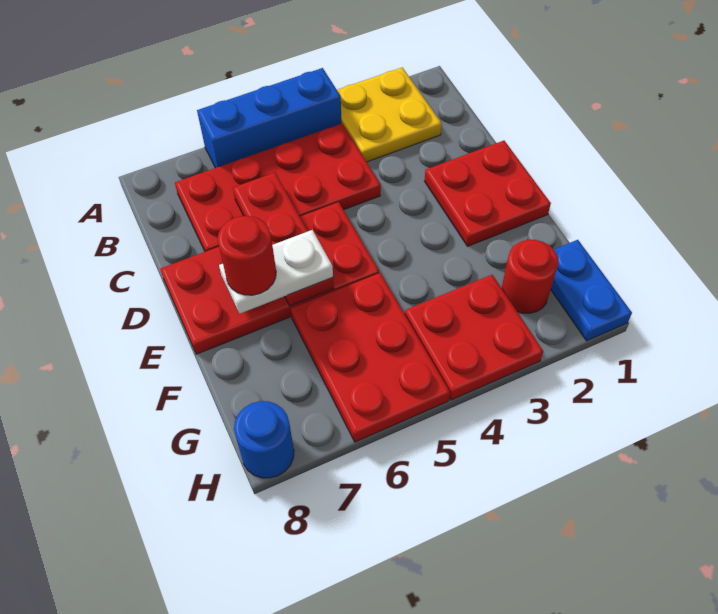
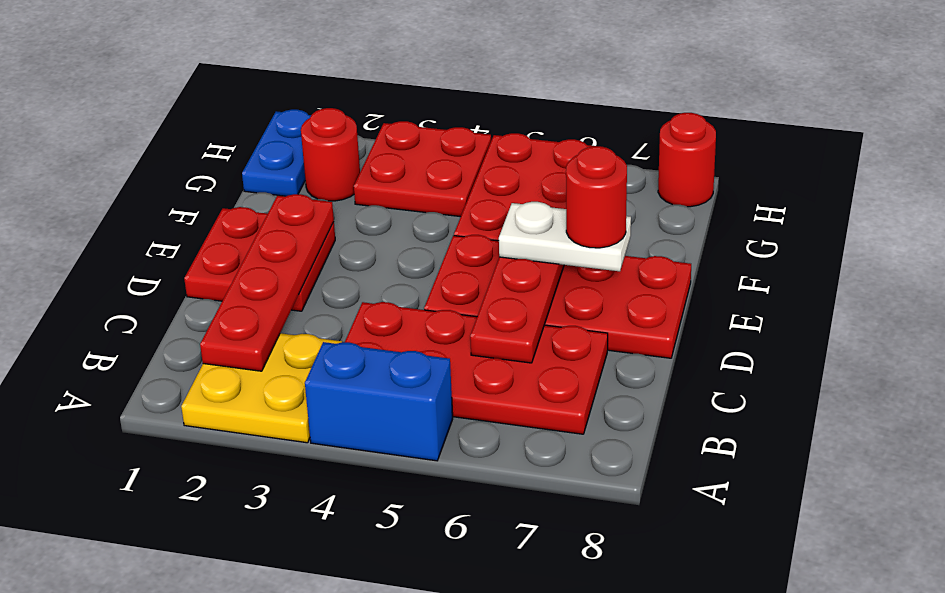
blue brick A4:A6 level 1 -> blue brick A4:A5 level 1
none -> red plate B2:E2 level 2
blue round brick H8 level 1 -> red round brick H8 level 1

